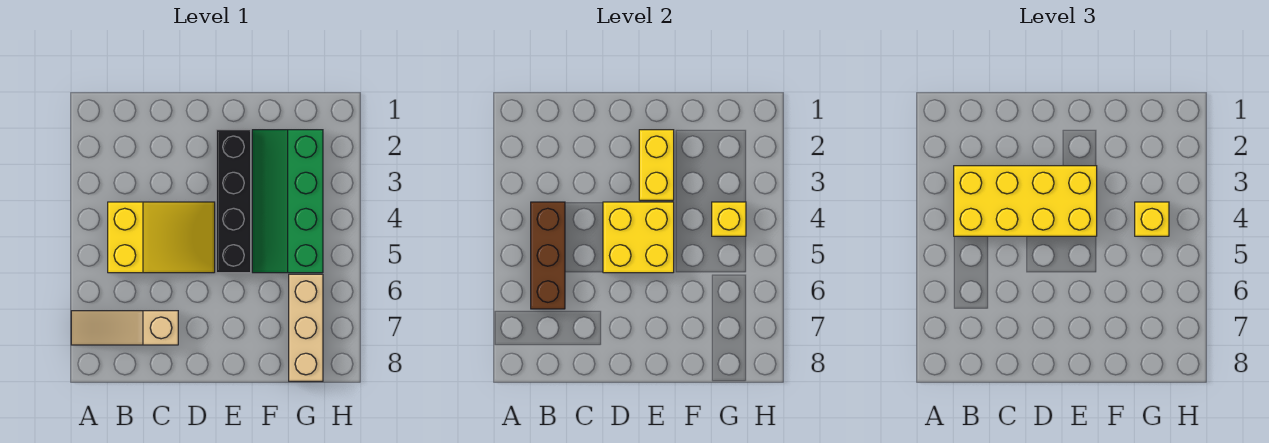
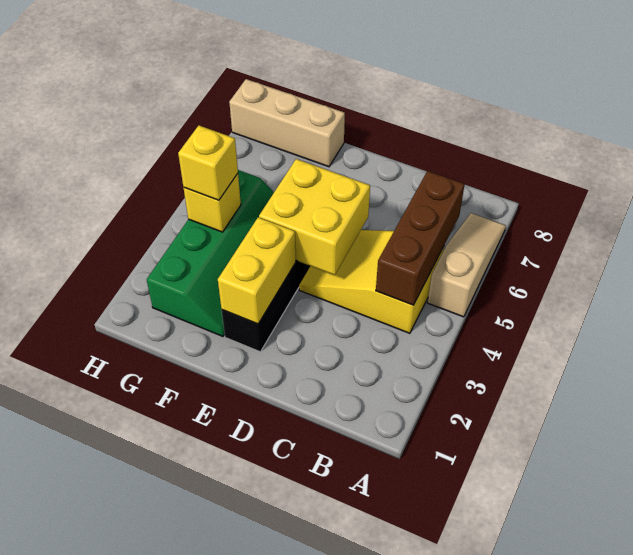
tan slope A7:C7 level 1 top C -> tan slope A5:A7 level 1 top 5
yellow brick B3:E4 level 3 -> none
tan brick G6:G8 level 1 -> tan brick F8:H8 level 1

